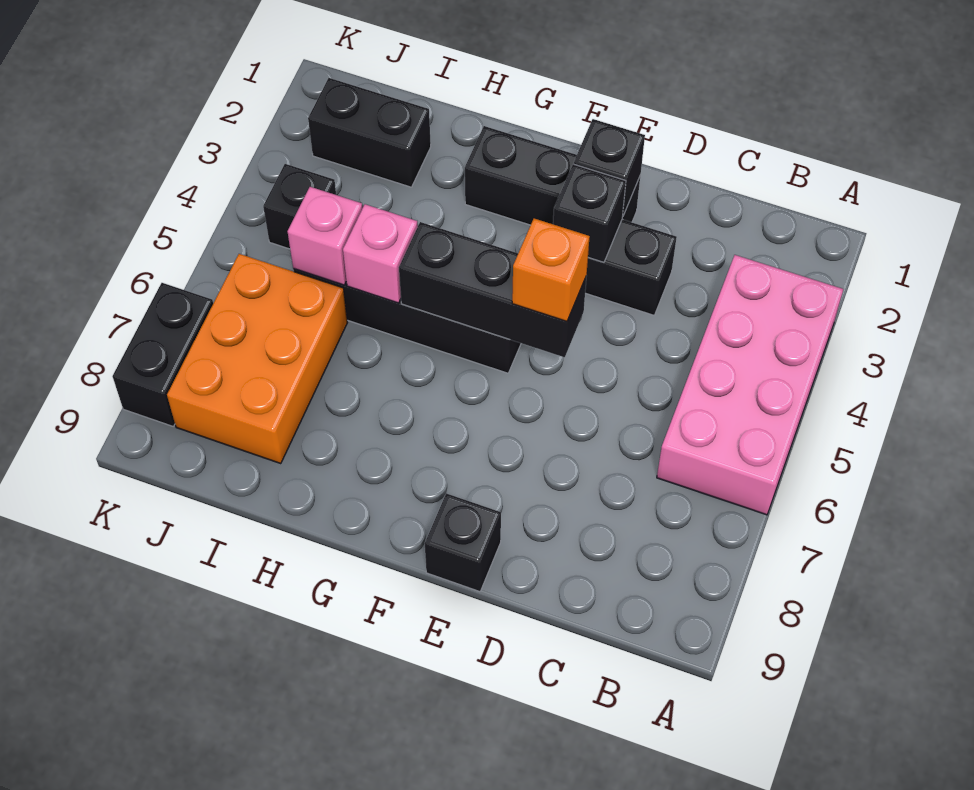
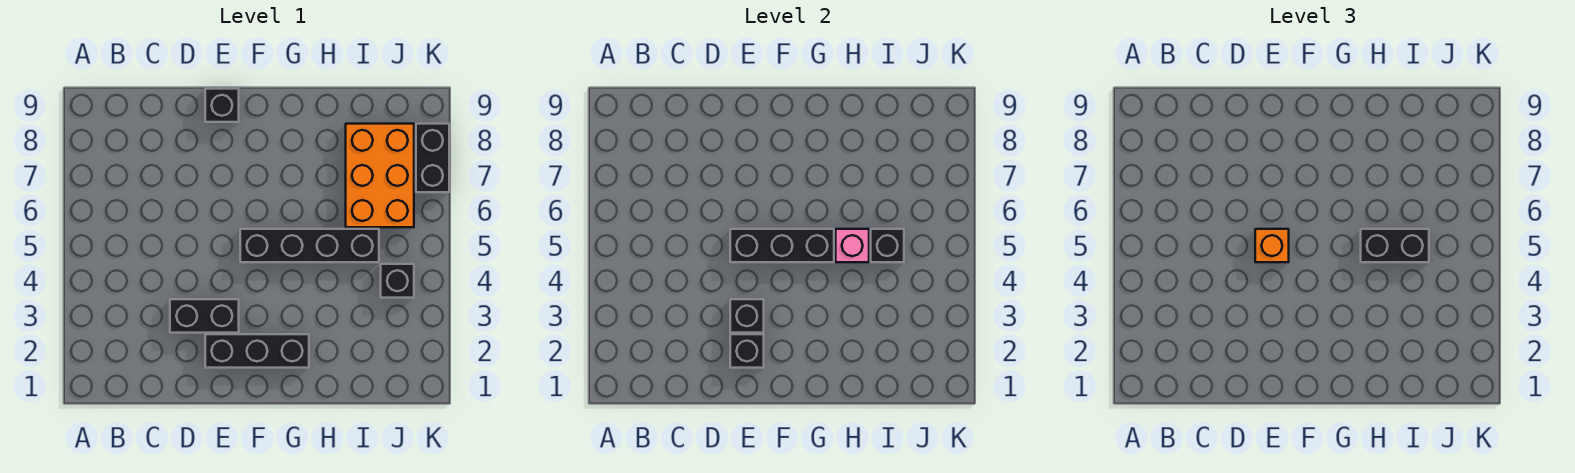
pink brick A3:B6 level 1 -> none
black brick I2:J2 level 1 -> black brick H5:I5 level 3
pink brick I5 level 2 -> black brick I5 level 2

